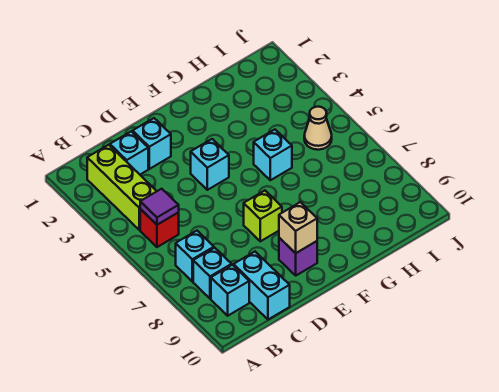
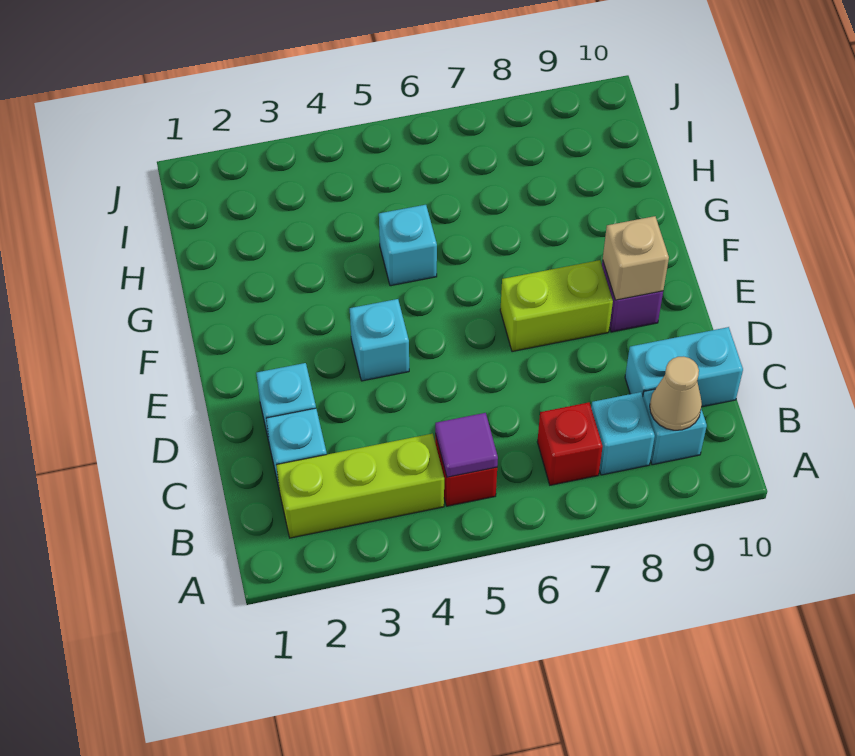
cyan brick B7 level 1 -> red brick B7 level 1
lime brick E7 level 1 -> lime brick E7:E8 level 1
tan cone I5 level 1 -> tan cone B9 level 2

